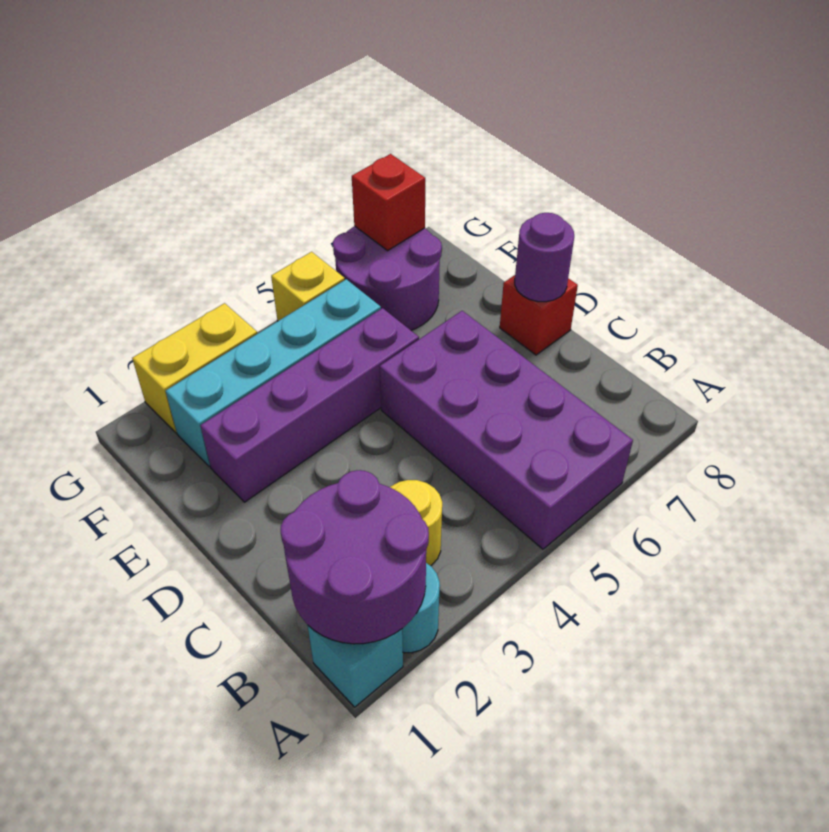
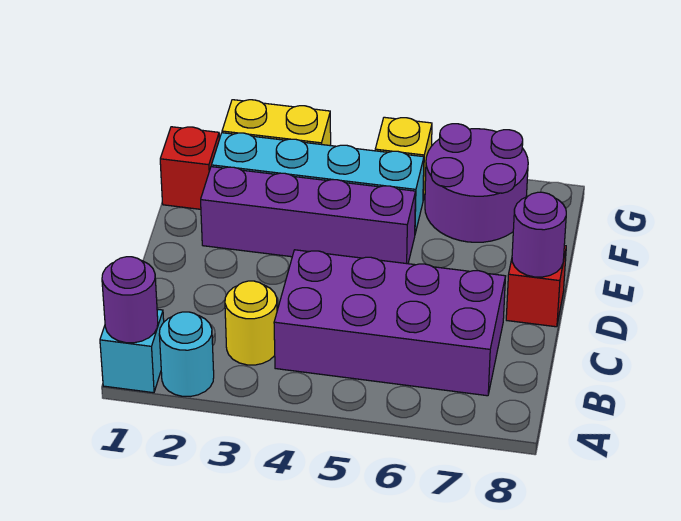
purple round brick A1:B2 level 2 -> purple round brick A1 level 2
purple brick A5:D6 level 1 -> purple brick B4:C7 level 1
red brick G7 level 2 -> red brick F1 level 1

